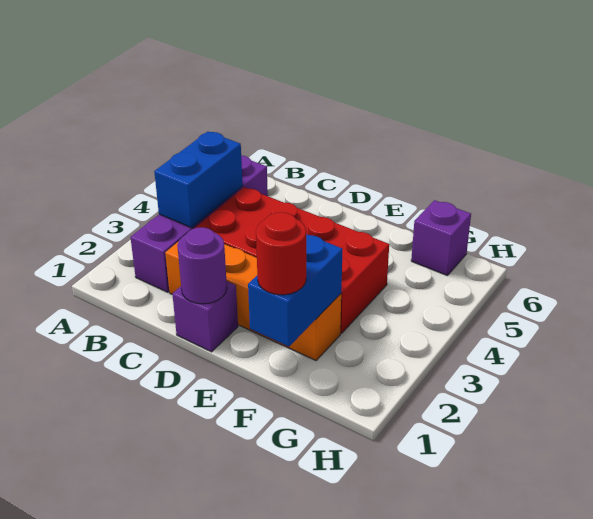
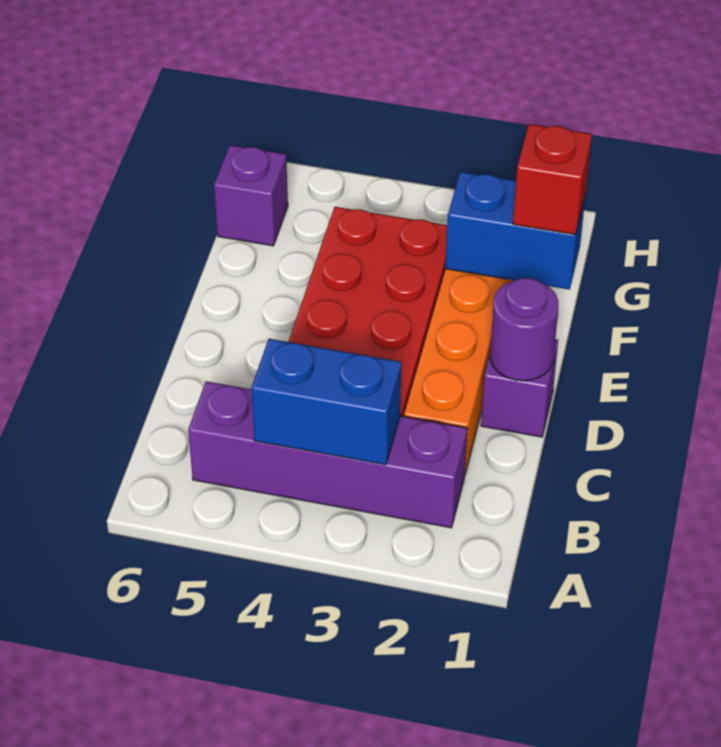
red round brick F1 level 3 -> red brick F1 level 3

